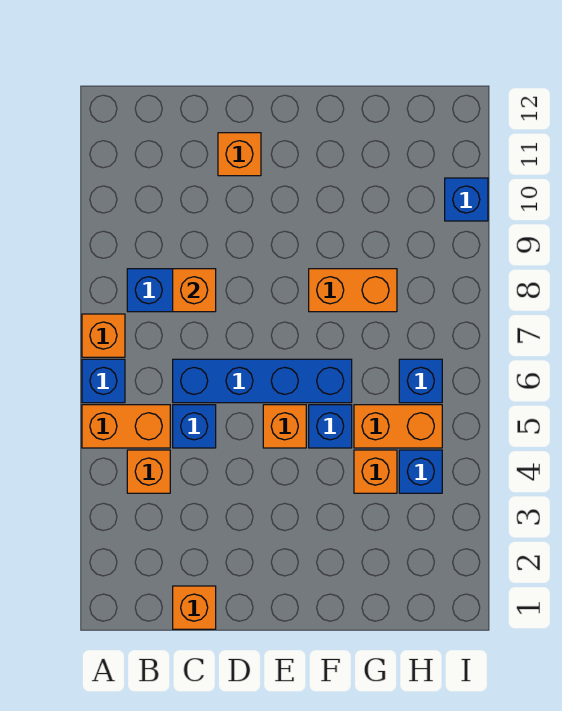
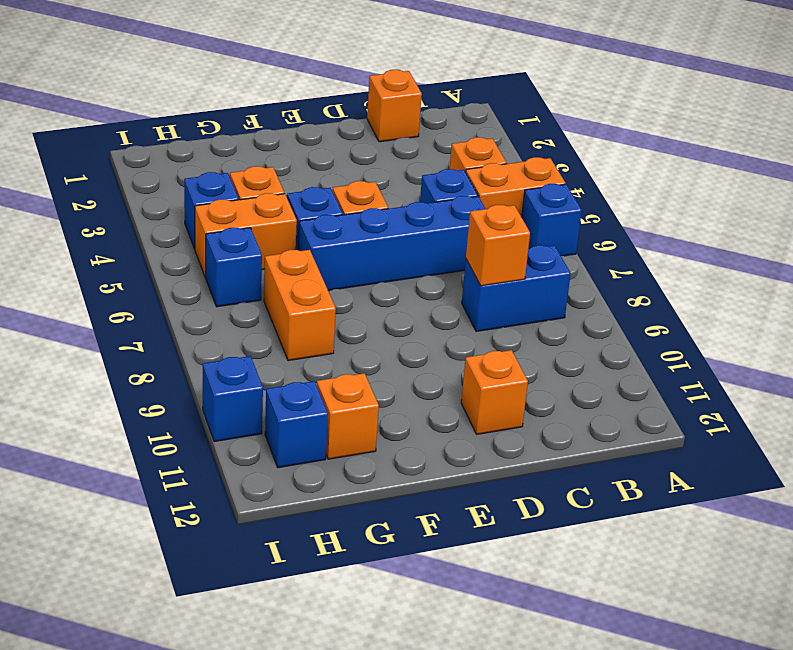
orange brick A7 level 1 -> orange brick G11 level 1
orange brick F8:G8 level 1 -> orange brick G7:G8 level 1
none -> blue brick H11 level 1

